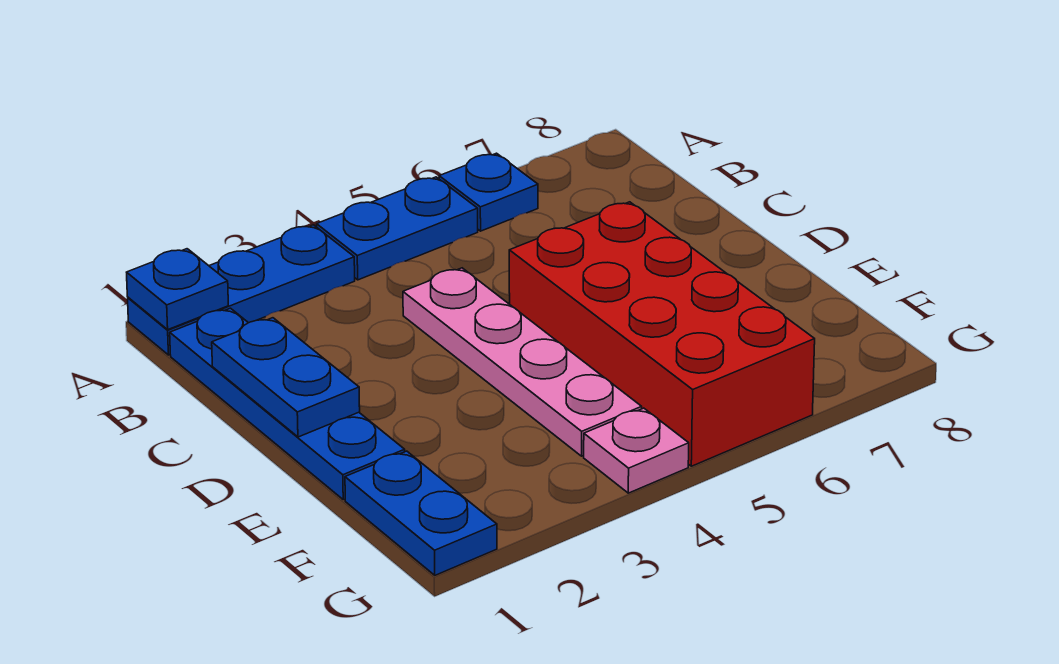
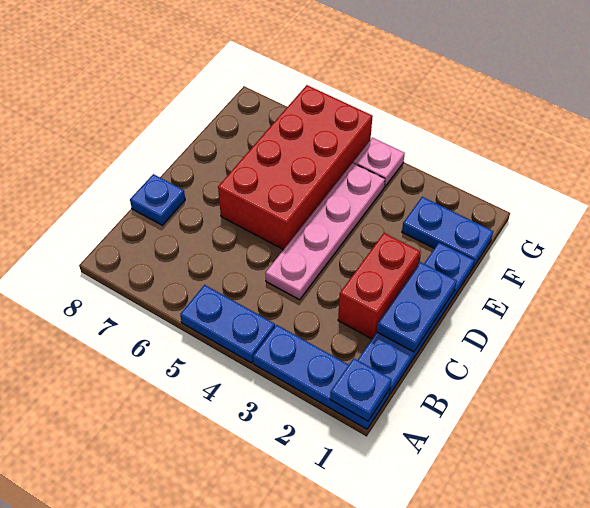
blue plate A6 level 1 -> blue plate C8 level 1
none -> red brick C2:D2 level 1
blue plate F1:G1 level 1 -> blue plate F1:F2 level 1

